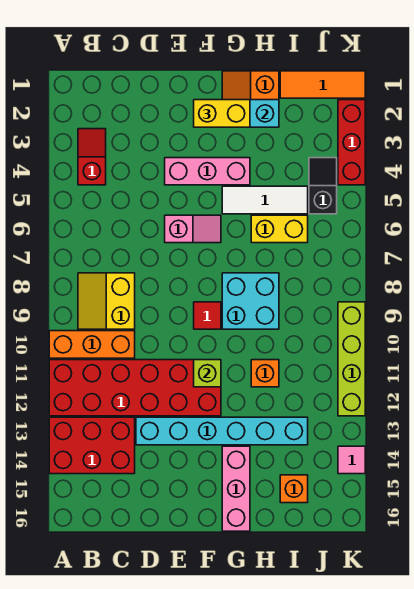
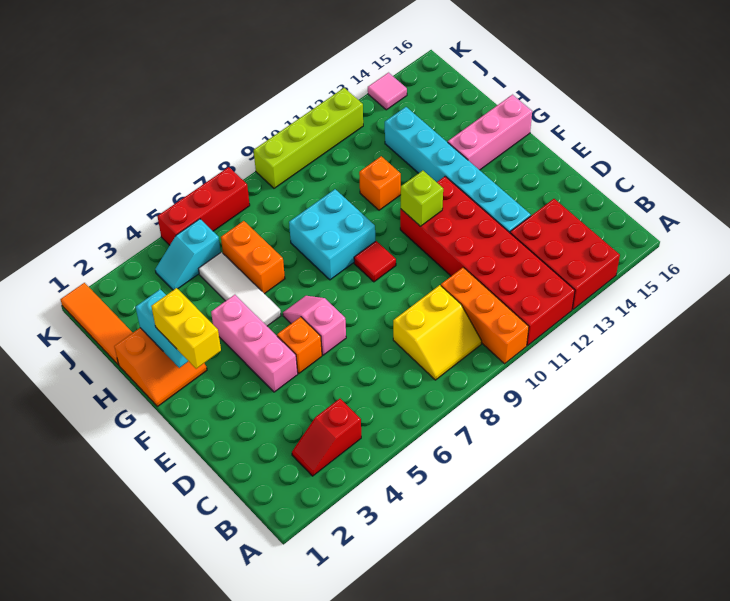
yellow brick H6:I6 level 1 -> orange brick H6:I6 level 1
orange brick I15 level 1 -> orange brick E5 level 1
black slope J4:J5 level 1 top 5 -> cyan slope J4:J5 level 1 top 5
red brick K2:K4 level 1 -> red brick K5:K7 level 1

